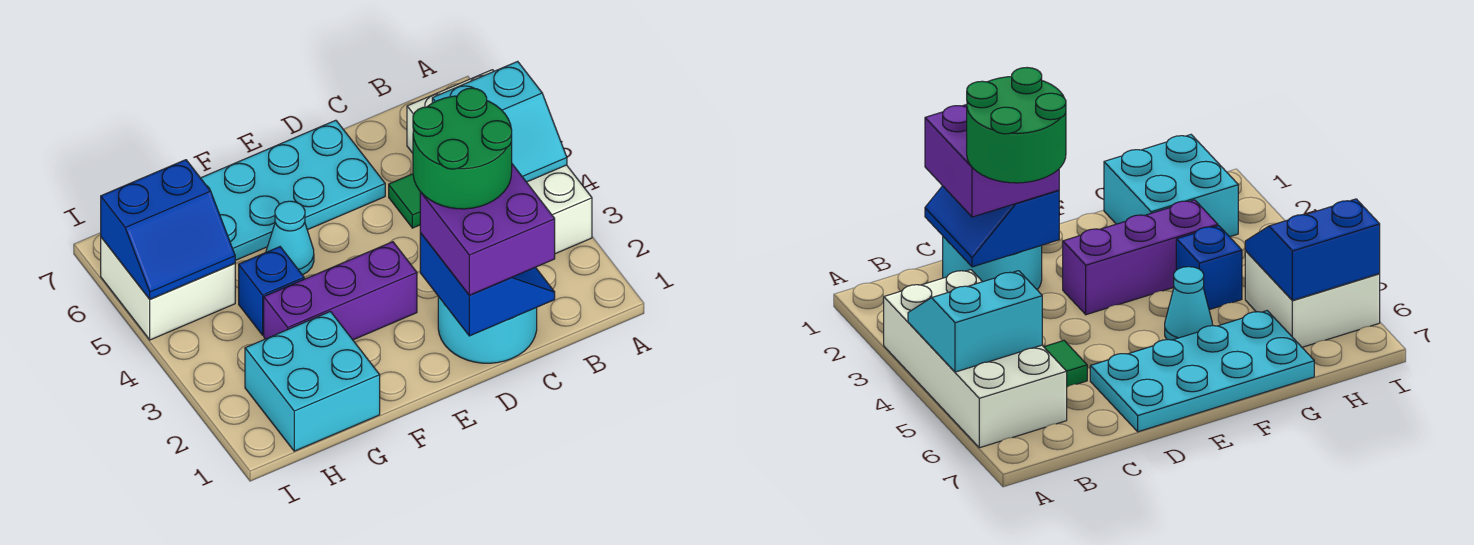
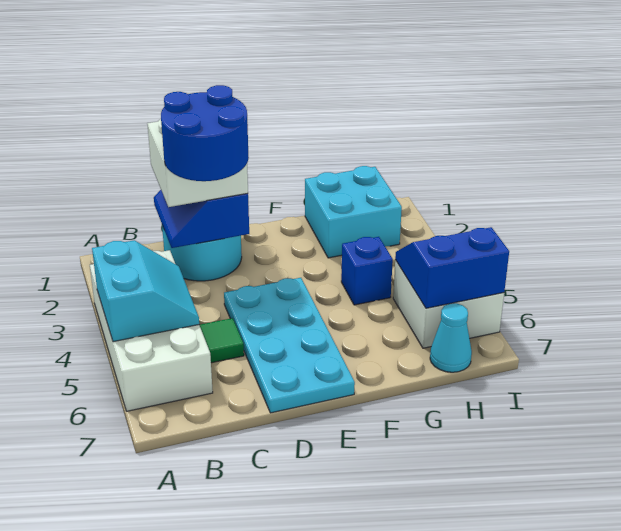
cyan slope A4:B5 level 2 top 5 -> cyan slope A4:B5 level 2 top A
purple brick C1:D2 level 3 -> white brick C1:D2 level 3
green round brick C2:D3 level 4 -> blue round brick C2:D3 level 4
cyan plate D6:G7 level 1 -> cyan plate D4:E7 level 1
purple brick E3:G3 level 1 -> none
cyan cone F5 level 1 -> cyan cone H7 level 1

